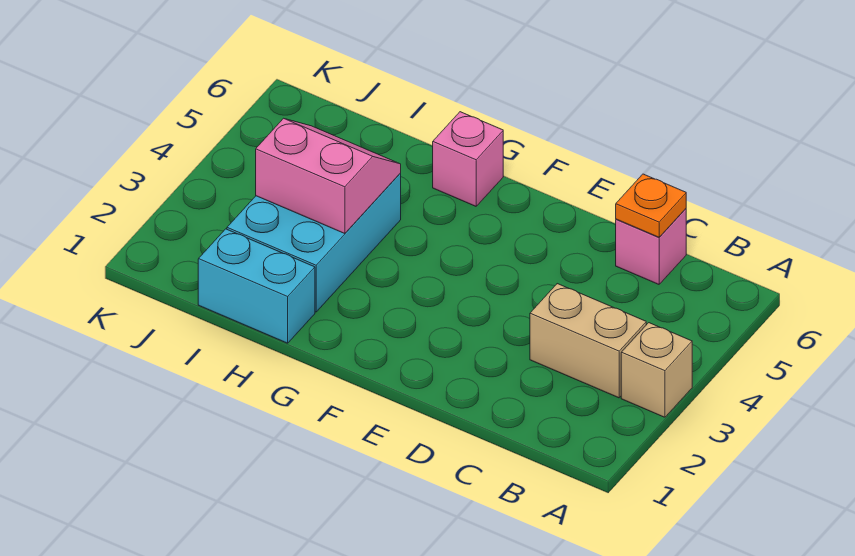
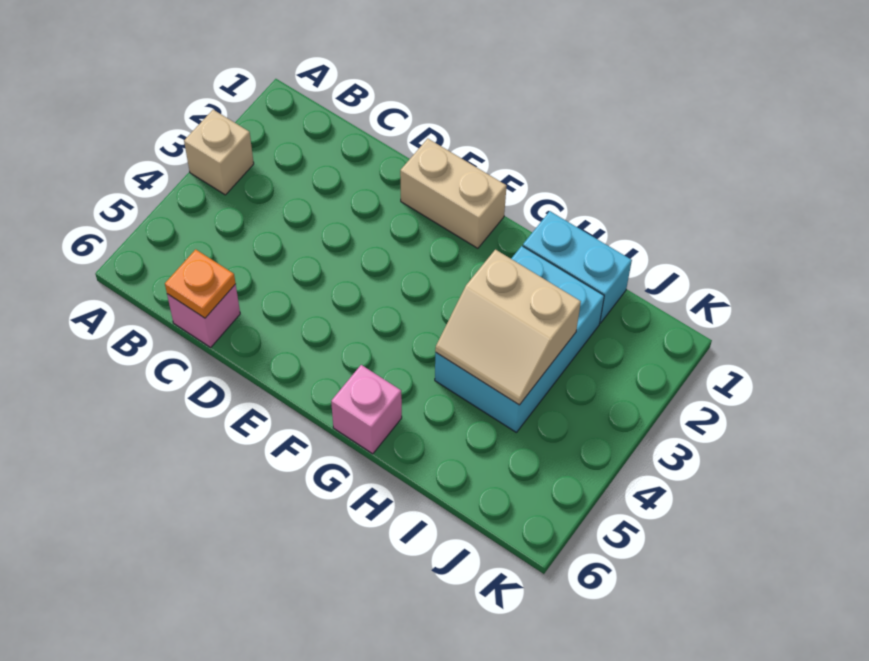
tan brick B3:C3 level 1 -> tan brick E1:F1 level 1
pink slope H3:I4 level 2 top 3 -> tan slope H3:I4 level 2 top 3

